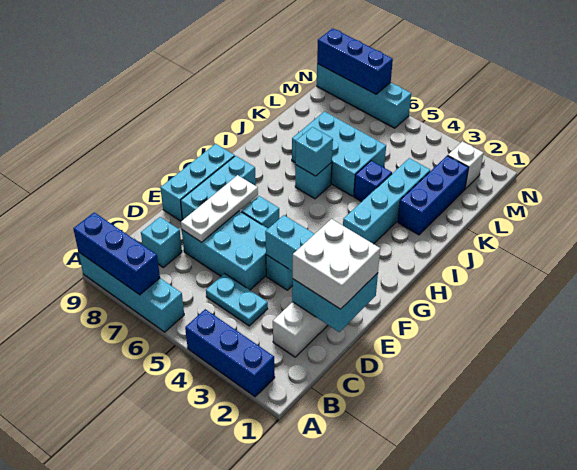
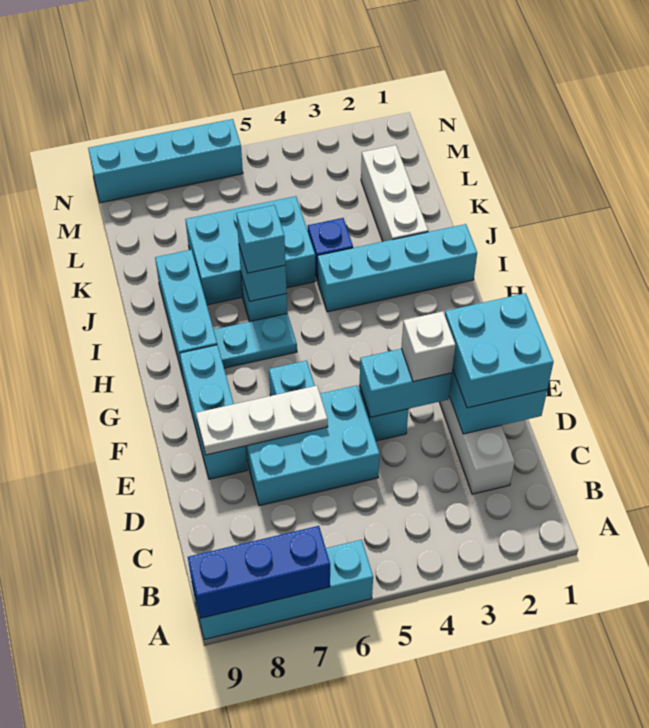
blue brick A2:A4 level 1 -> none
cyan plate C4:C5 level 1 -> cyan plate H6:H7 level 1
cyan brick C8 level 1 -> cyan brick I6 level 3
white brick D1:E2 level 3 -> cyan brick D1:E2 level 3
white plate D7:F7 level 2 -> white plate E6:E8 level 2
cyan brick E9:G9 level 1 -> cyan brick H8:J8 level 1
cyan brick H3:K3 level 1 -> cyan brick I1:I4 level 1
blue brick J2:L2 level 1 -> white brick J2:L2 level 1
white brick M2 level 1 -> white brick E3 level 3
blue brick N7:N9 level 2 -> none

